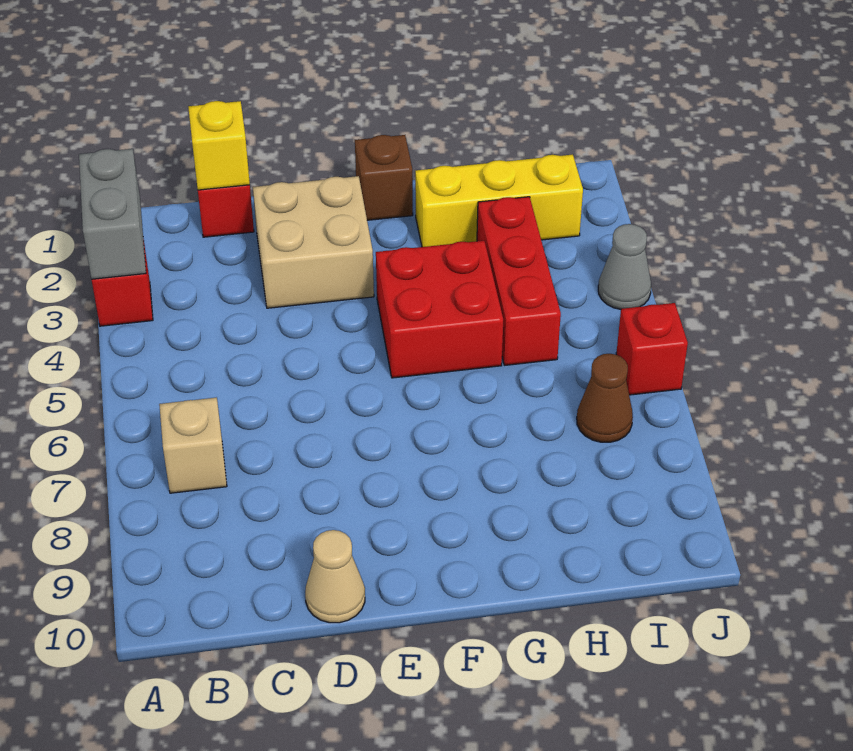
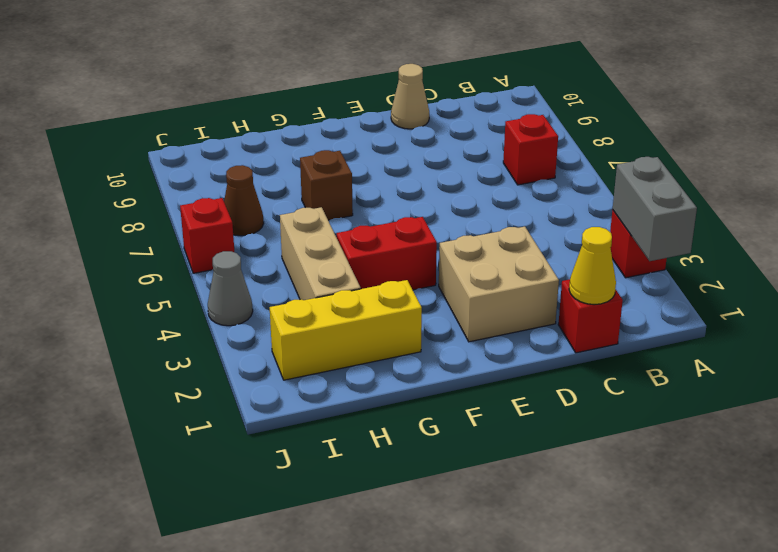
tan brick B7 level 1 -> red brick B7 level 1
yellow brick C1 level 2 -> yellow cone C1 level 2
brown brick F1 level 1 -> brown brick G7 level 1
red brick F4:G5 level 1 -> red brick F4:G4 level 1
red brick H3:H5 level 1 -> tan brick H3:H5 level 1

